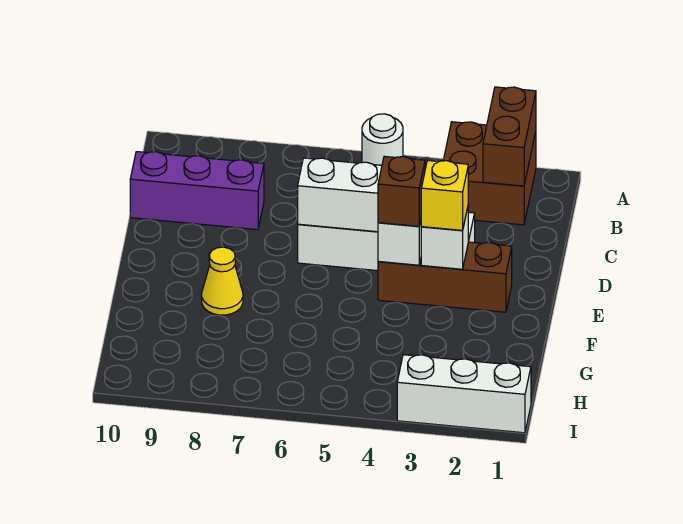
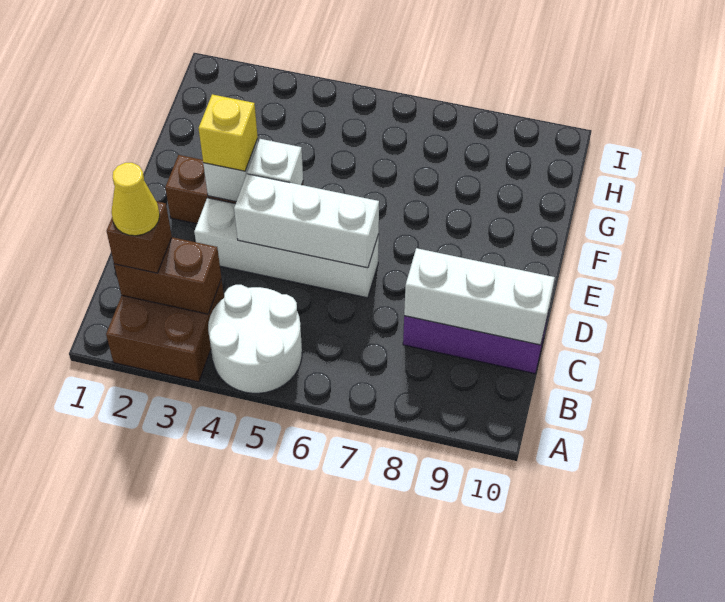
brown brick A2:B2 level 2 -> brown brick B2:B3 level 2
white round brick A5 level 1 -> white round brick A4:B5 level 1
brown brick E4 level 3 -> brown brick B2 level 3
yellow cone F8 level 1 -> yellow cone B2 level 4
white brick I1:I3 level 1 -> white brick C8:C10 level 2

